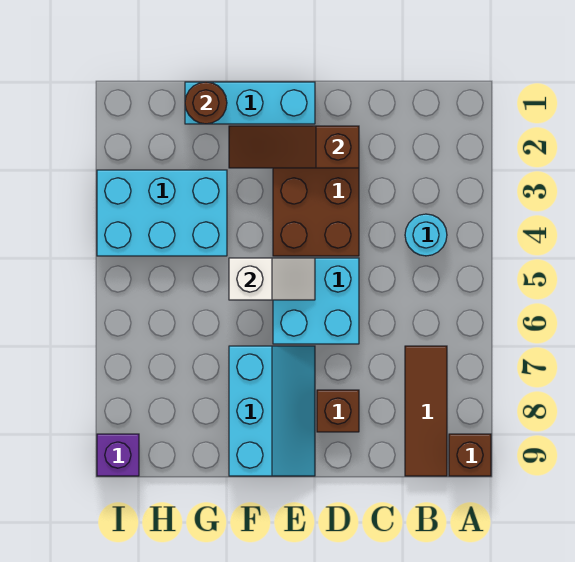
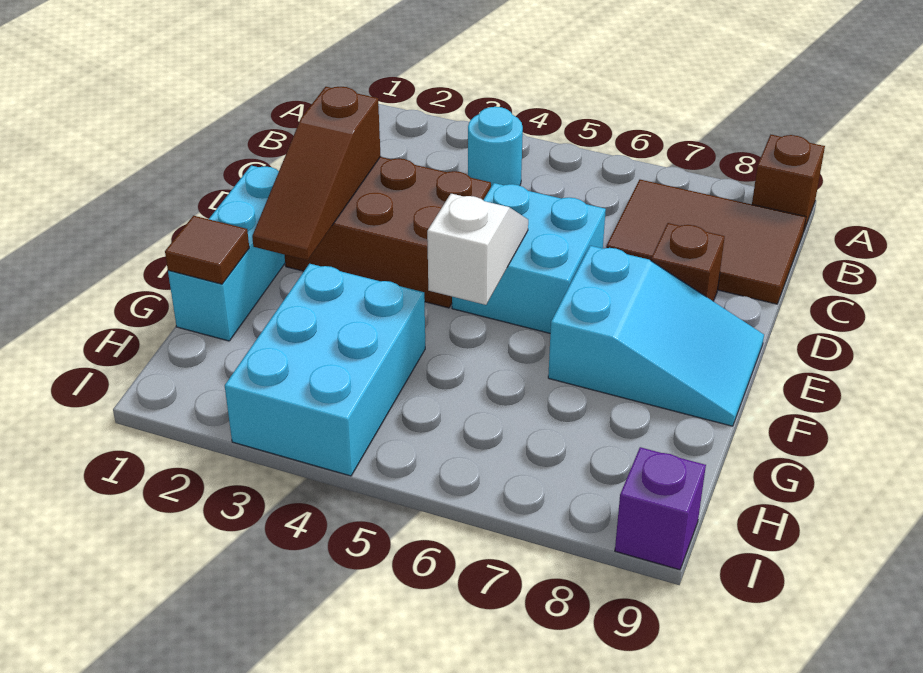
brown tile B7:B9 level 1 -> brown tile B7:C9 level 1
cyan slope E7:F9 level 1 top F -> cyan slope E7:F9 level 1 top 7
brown round brick G1 level 2 -> brown tile G1 level 2

